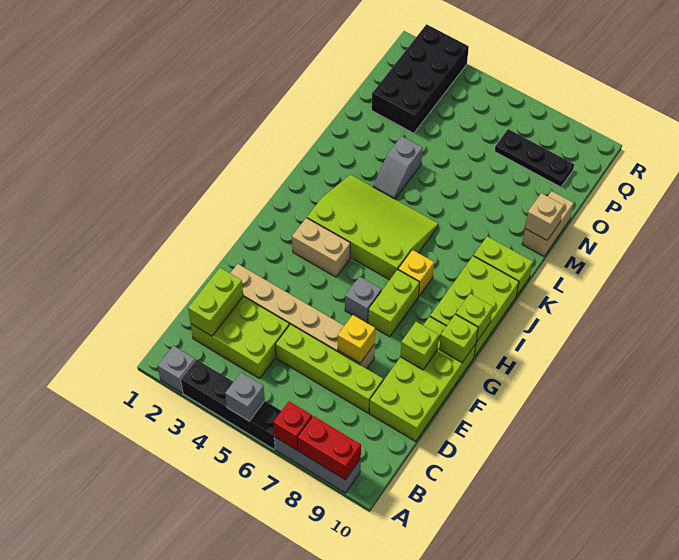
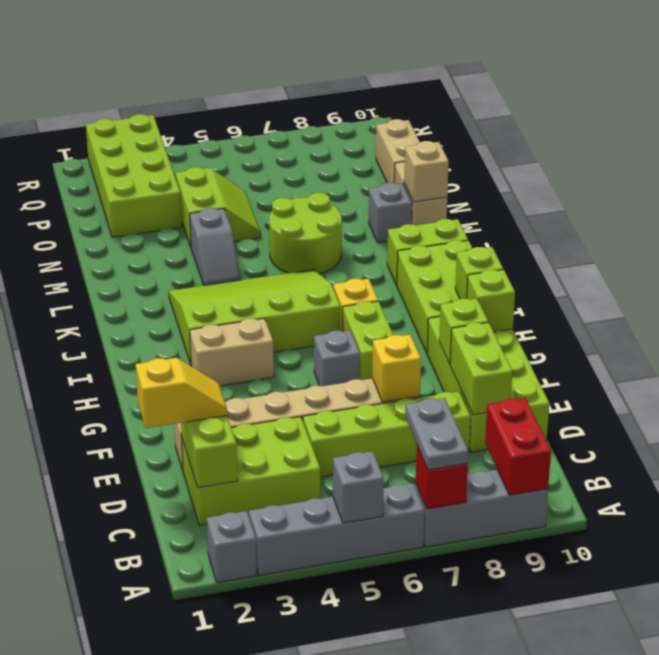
black brick A3:A6 level 1 -> grey brick A3:A6 level 1
none -> grey plate A7:B7 level 3
red brick A8:A9 level 2 -> red brick A9:B9 level 2
none -> yellow slope D1:D2 level 3 top 1
none -> lime brick D9:E9 level 2
none -> lime round brick L6:M7 level 1
none -> grey brick M9 level 1
none -> lime slope N4:O5 level 1 top 4
black brick O2:R3 level 1 -> lime brick O2:R3 level 1
none -> tan brick O10:P10 level 1
black plate P7:P9 level 1 -> none

